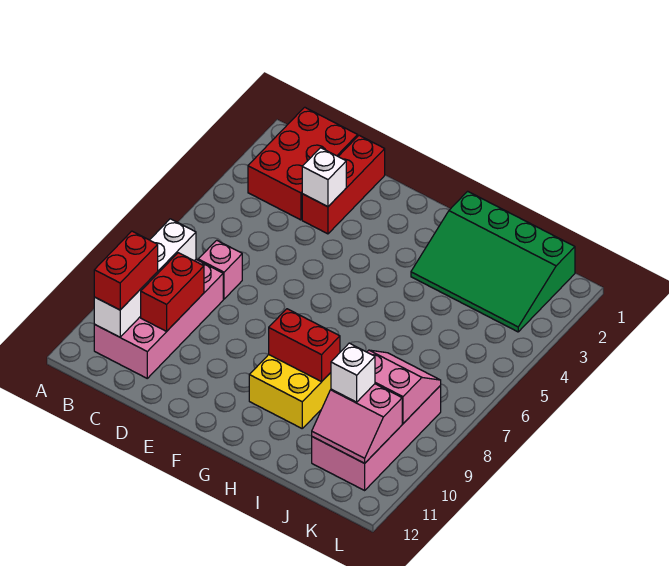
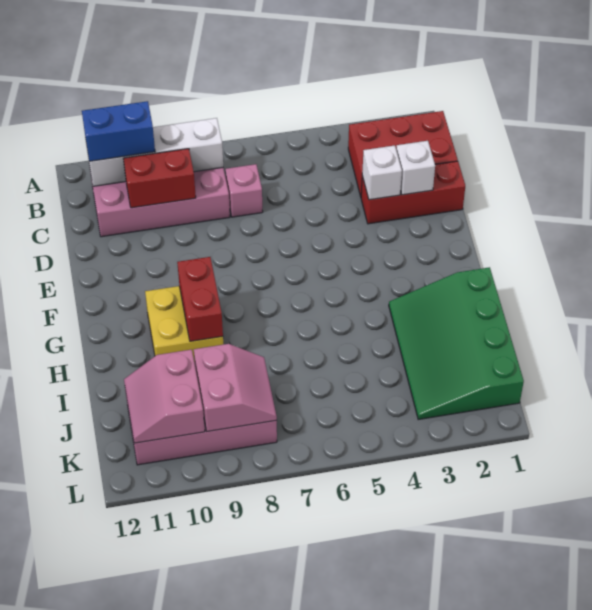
red brick B10:B11 level 3 -> blue brick B10:B11 level 3
white brick J10 level 3 -> white brick D2 level 2

